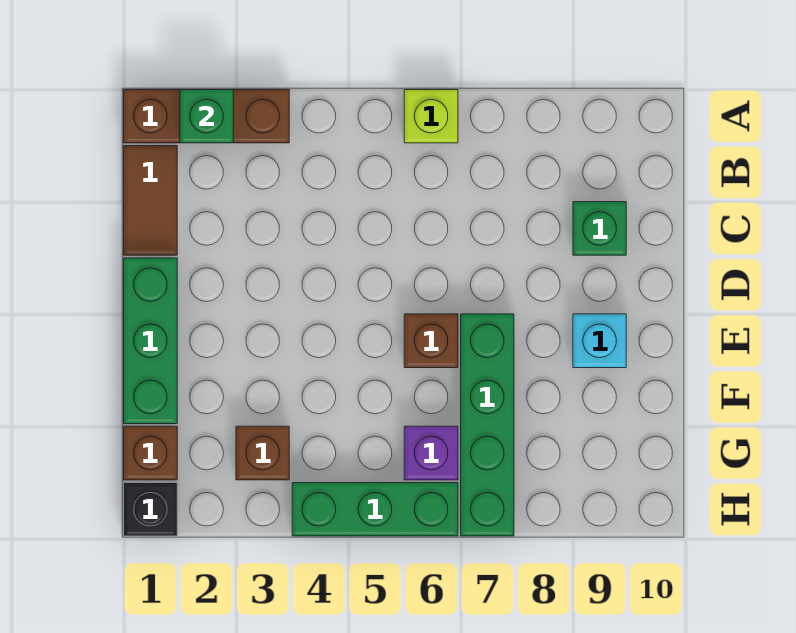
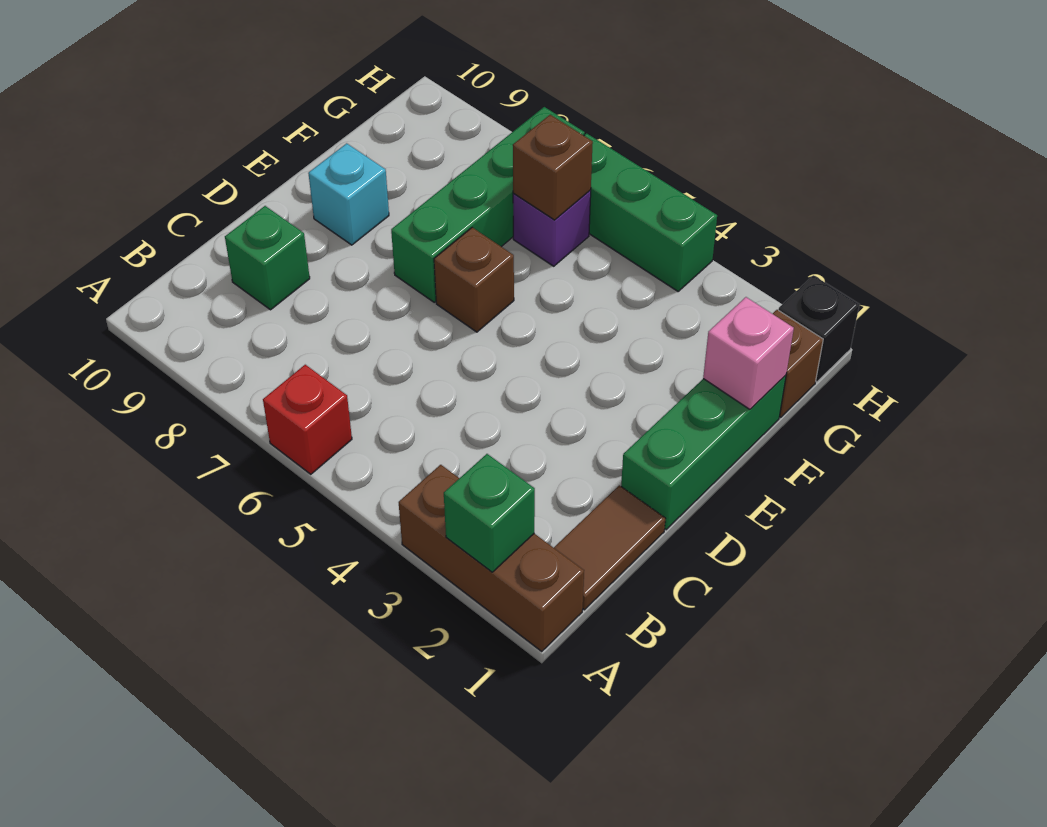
lime brick A6 level 1 -> red brick A6 level 1
none -> pink brick F1 level 2
brown brick G3 level 1 -> brown brick G6 level 2

